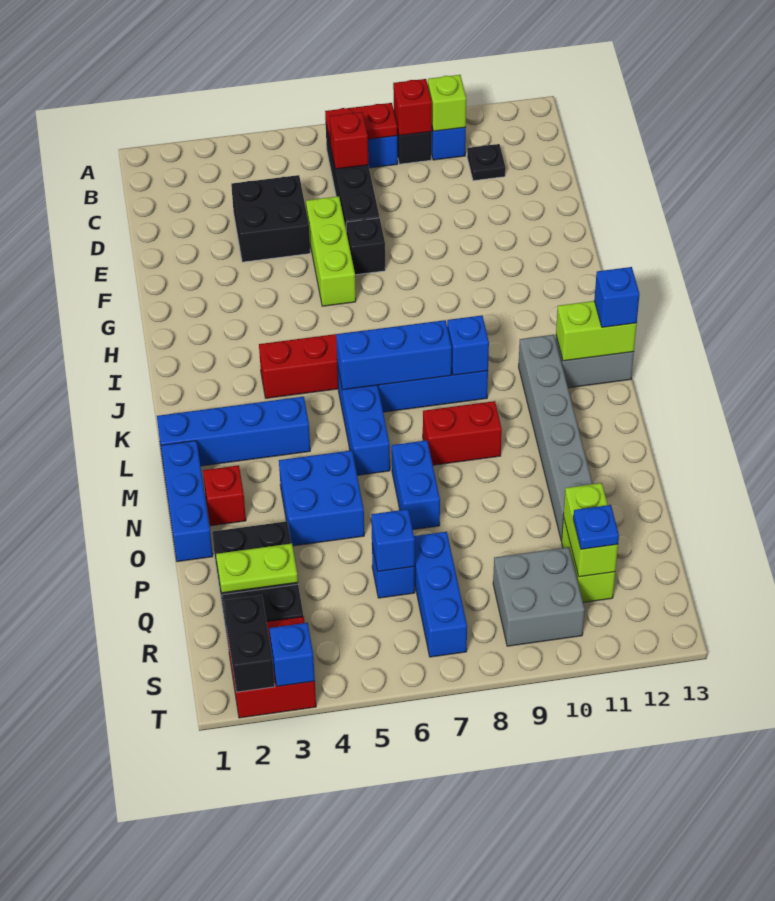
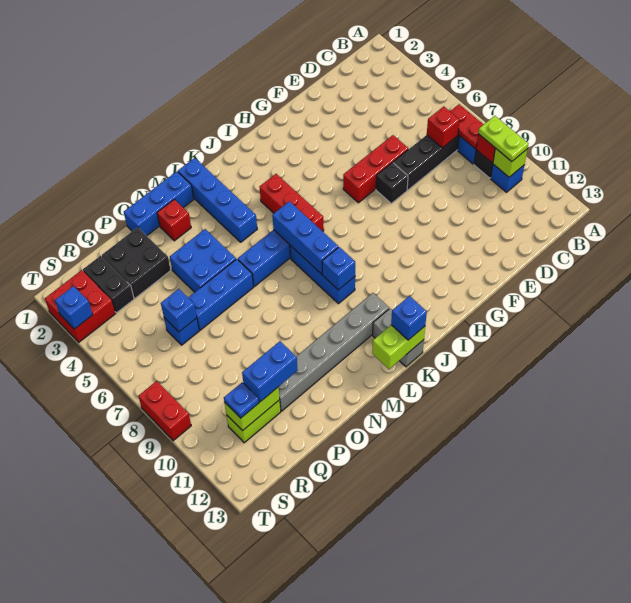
black plate C11 level 1 -> none
black brick D4:E5 level 1 -> none
lime brick E6:G6 level 1 -> red brick E6:G6 level 1
lime brick K12:K13 level 2 -> lime brick K13:L13 level 2
red brick M8:M9 level 1 -> red brick T8:T9 level 1
blue brick N7:O7 level 1 -> blue brick P11:Q11 level 3
lime plate Q2:Q3 level 2 -> lime plate B9:B10 level 3
blue brick Q7:S7 level 1 -> blue brick N6:P6 level 1
grey brick R9:S10 level 1 -> none
black brick S2:T2 level 2 -> none

